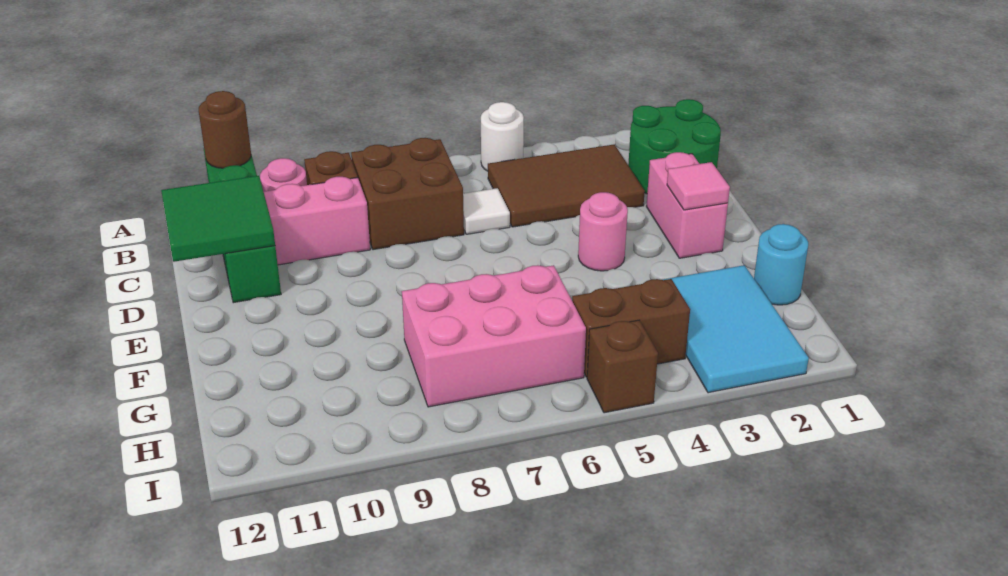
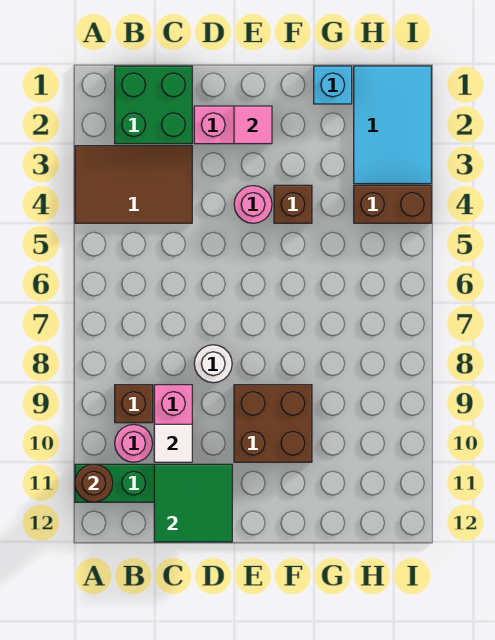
white round brick A5 level 1 -> white round brick D8 level 1
green round brick B1:C2 level 1 -> green brick B1:C2 level 1
brown tile B3:C5 level 1 -> brown tile A3:C4 level 1
brown brick B7:C8 level 1 -> brown brick E9:F10 level 1
white tile C6 level 1 -> white tile C10 level 2
cyan round brick G1 level 1 -> cyan brick G1 level 1
cyan tile G2:I3 level 1 -> cyan tile H1:I3 level 1
pink brick G6:H8 level 1 -> none
brown brick H4:H5 level 1 -> brown brick H4:I4 level 1
brown brick I5 level 1 -> brown brick F4 level 1

